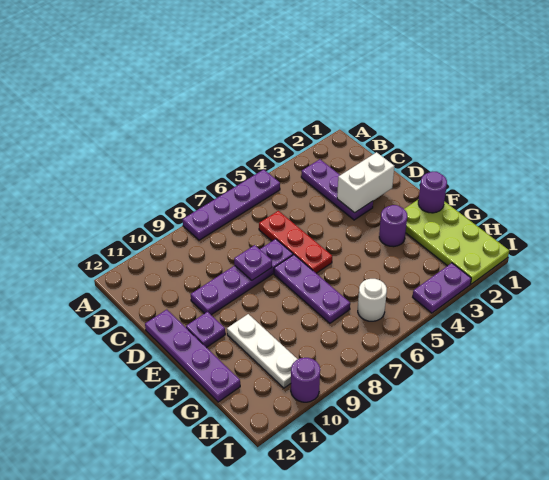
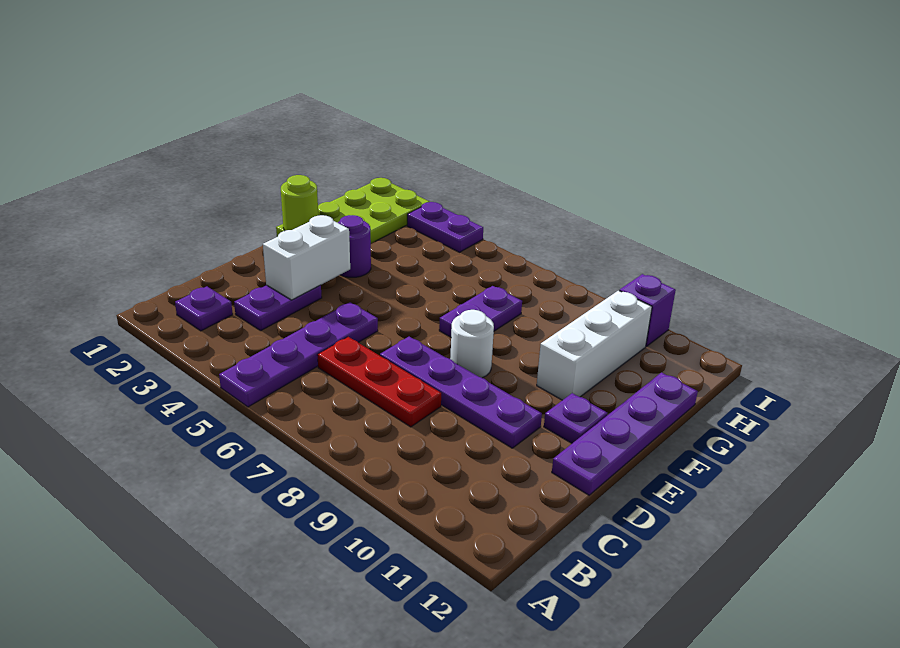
purple plate A5:A8 level 1 -> purple plate A5:D5 level 1
purple plate B3:D3 level 1 -> purple plate C3:D3 level 1
red plate C6:E6 level 1 -> red plate C6:C8 level 1
white brick D2:D3 level 2 -> white brick D3:E3 level 2
purple plate D8 level 2 -> purple plate B2 level 1
purple plate E7:G7 level 1 -> purple plate F7:G7 level 1
purple round brick F1 level 2 -> lime round brick F1 level 2
white plate F10:H10 level 1 -> white brick F10:H10 level 1
white round brick H6 level 1 -> white round brick E8 level 1
purple round brick I10 level 1 -> purple brick I10 level 1

